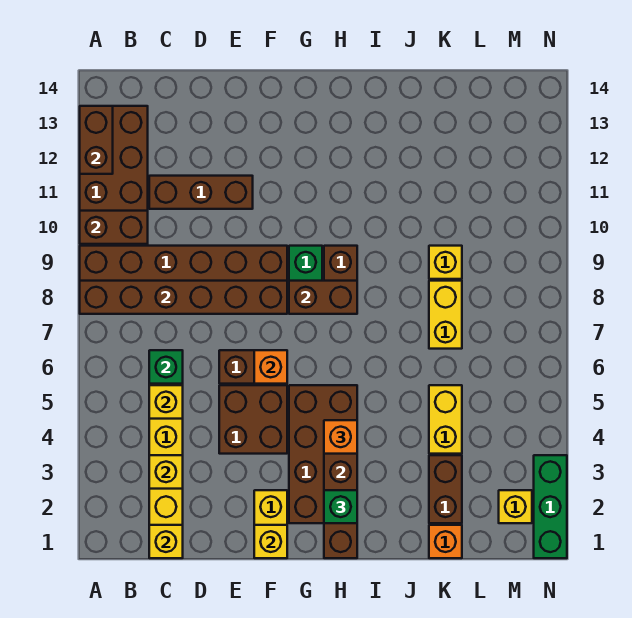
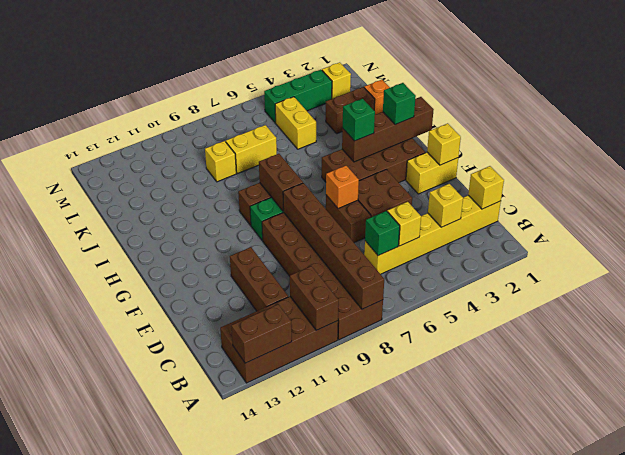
orange brick H4 level 3 -> green brick H4 level 3
yellow brick K4:K5 level 1 -> yellow brick K5:L5 level 1
green brick N1:N3 level 1 -> green brick M3:M5 level 1

